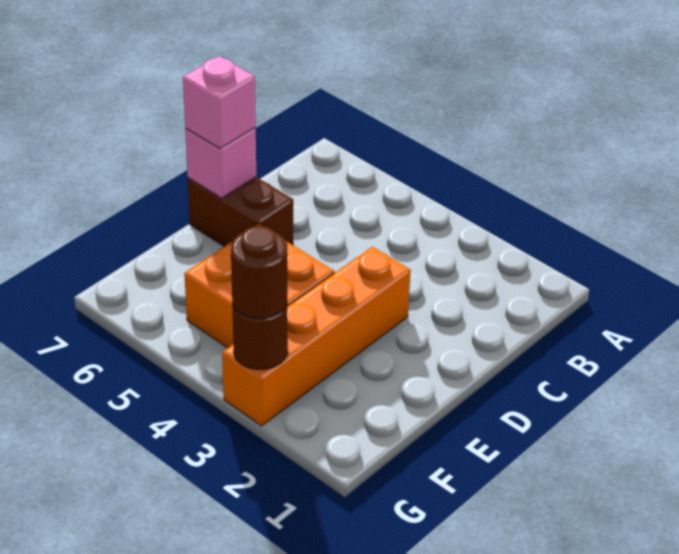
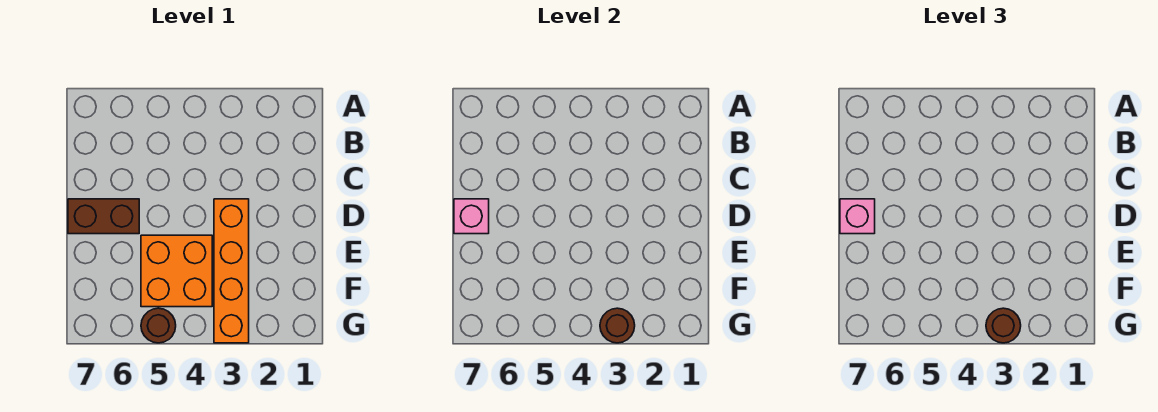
none -> brown round brick G5 level 1

